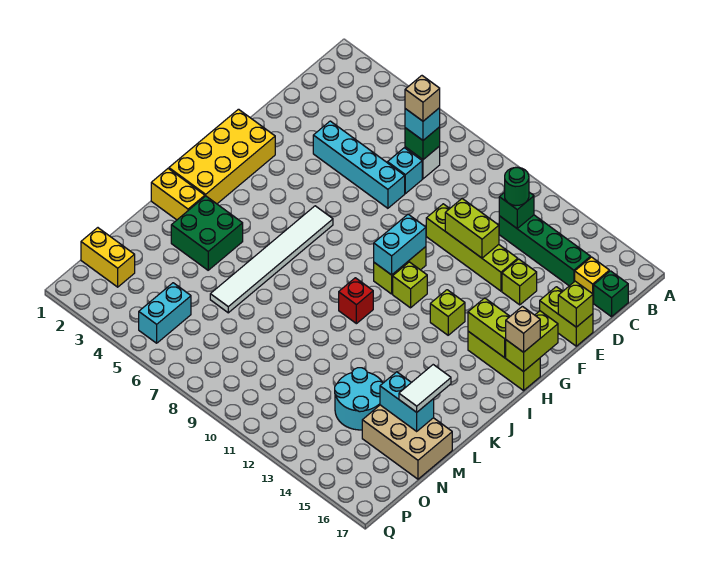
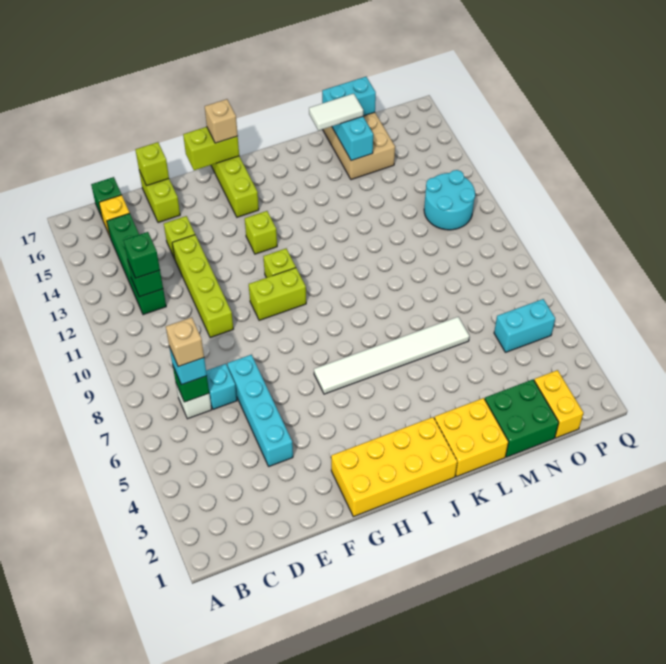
green round brick C12 level 3 -> green brick C12 level 3
lime brick E11:E12 level 2 -> none
cyan brick G10:H10 level 2 -> cyan brick M17:N17 level 2
lime brick H15:H16 level 2 -> none
red brick J10 level 1 -> none
yellow brick K1:K2 level 1 -> yellow brick K1:L2 level 1
green brick K3:L4 level 1 -> green brick M1:N2 level 1
cyan round brick M13:N14 level 1 -> cyan round brick O11:P12 level 1

